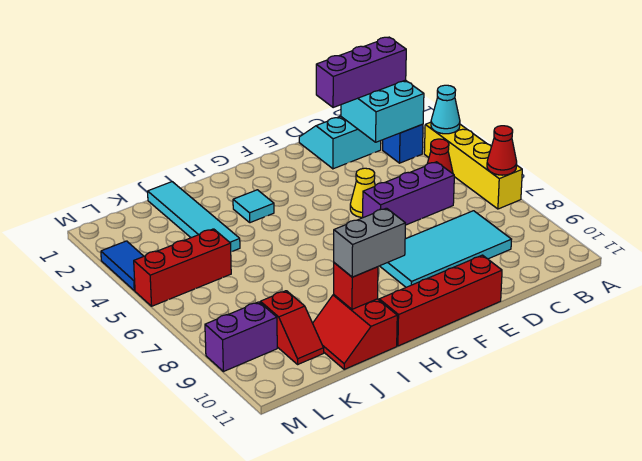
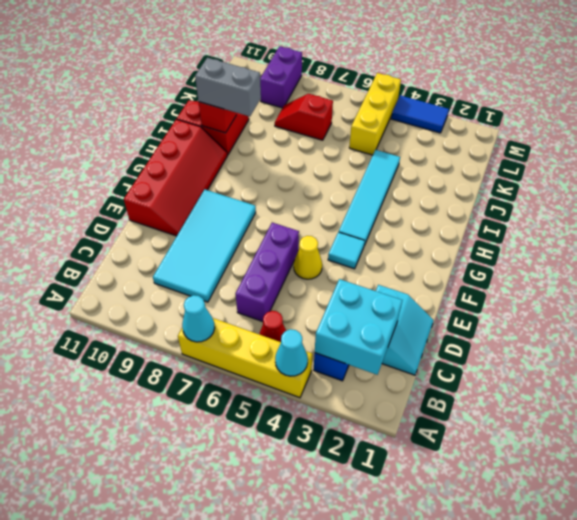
red cone A7 level 2 -> cyan cone A7 level 2
purple brick B2:D2 level 3 -> none
cyan tile H3 level 1 -> cyan tile F4 level 1
grey brick H10:I10 level 3 -> grey brick I9:I10 level 3
cyan tile J1:J4 level 1 -> cyan tile G4:J4 level 1
red brick K5:M5 level 1 -> yellow brick K5:M5 level 1
red slope K9:K10 level 1 top 9 -> red slope K7:K8 level 1 top 7

